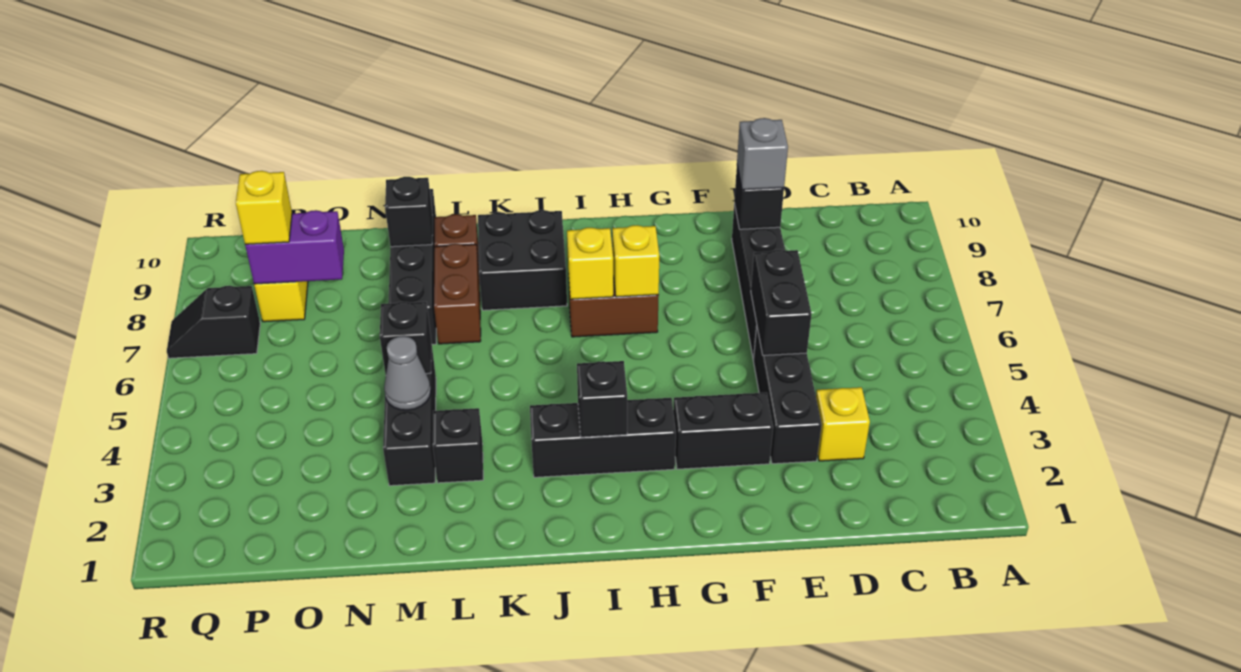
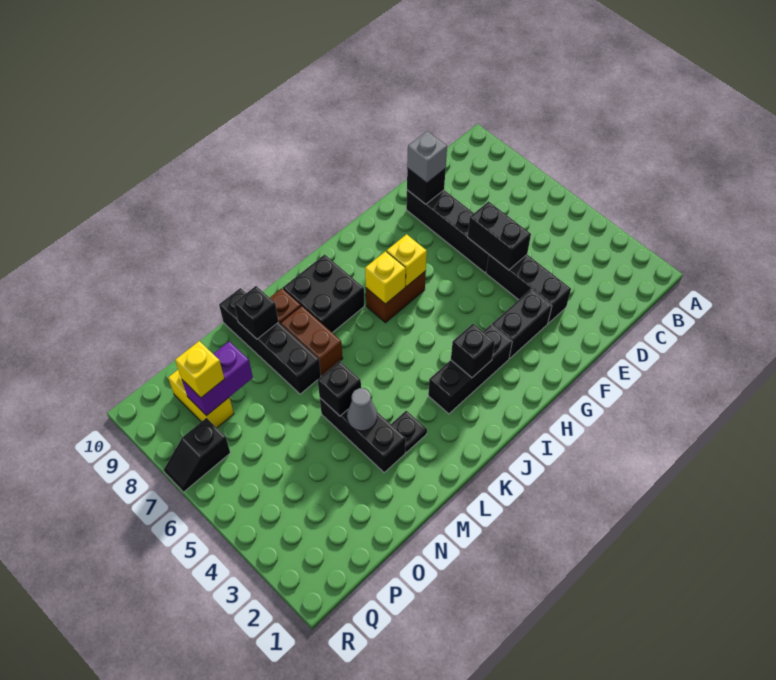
yellow brick D3 level 1 -> none
black brick L3 level 1 -> black plate L3 level 1

